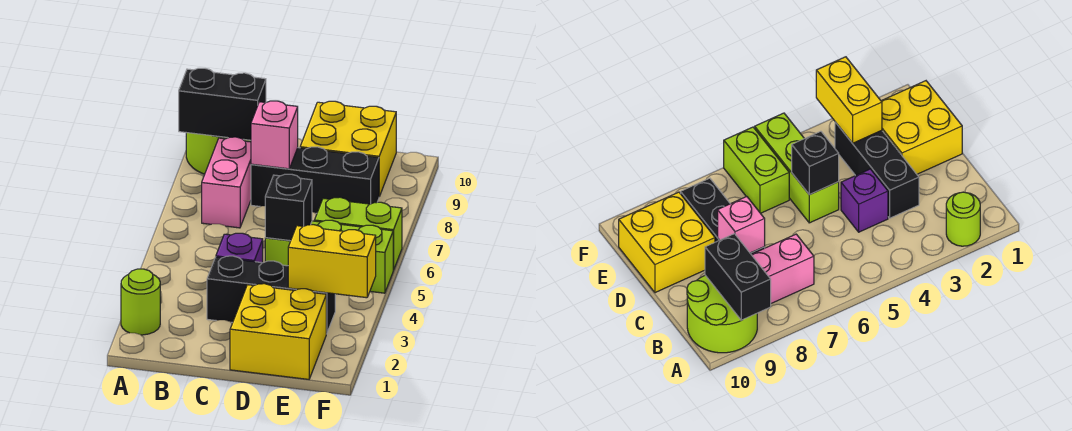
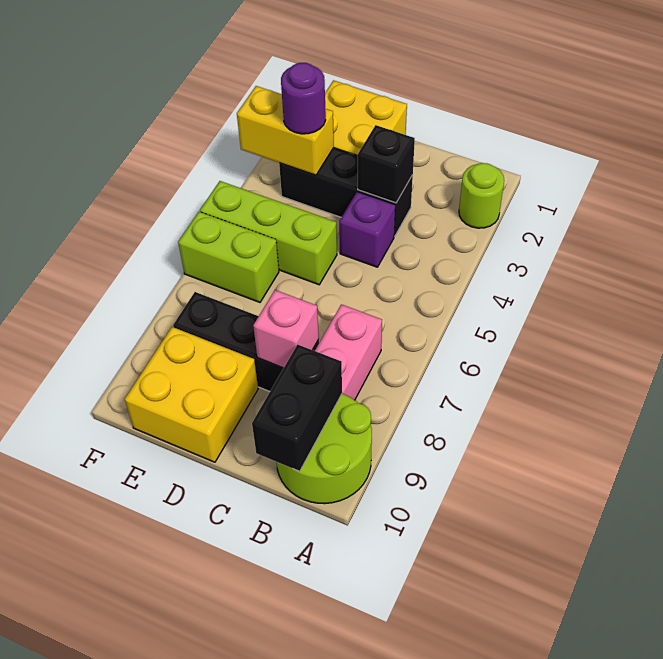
black brick A9:B9 level 2 -> black brick B9:B10 level 2
black brick D5 level 2 -> black brick C3 level 2
none -> purple round brick E3 level 3

